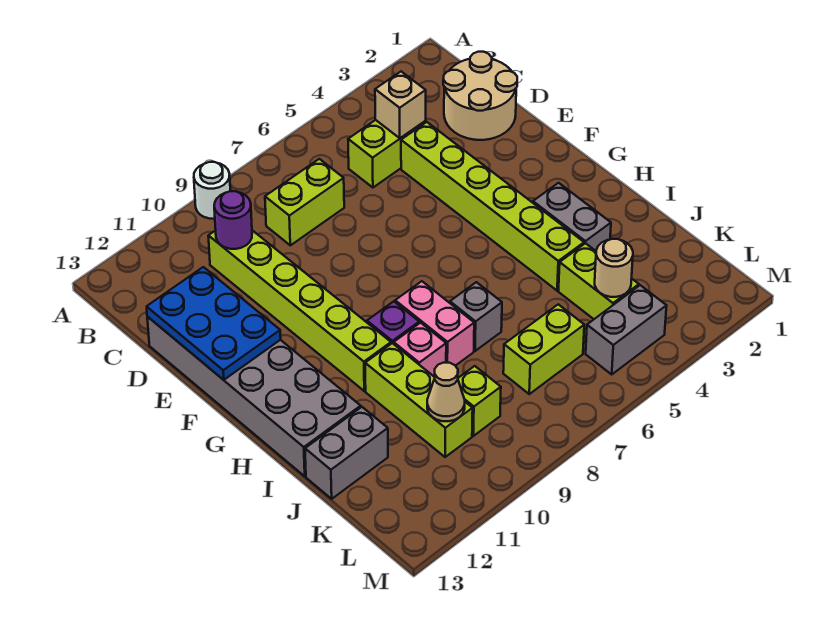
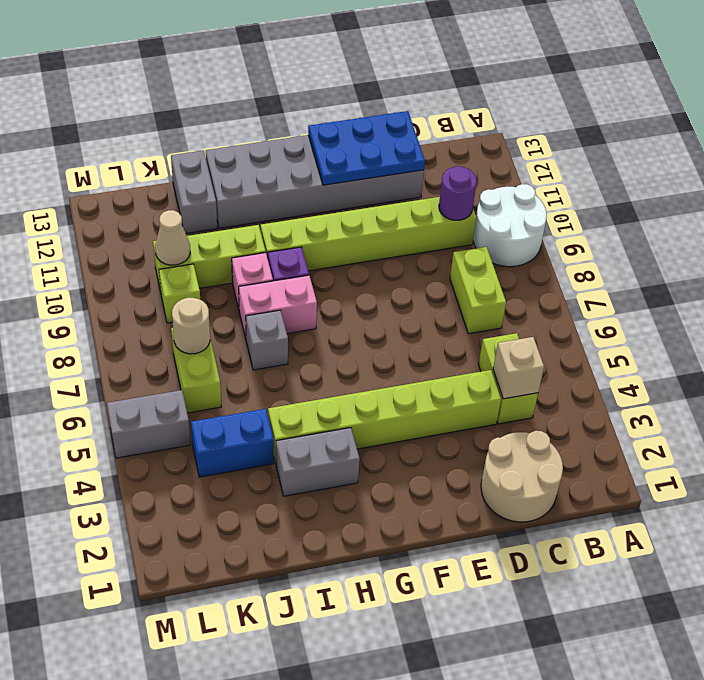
white round brick A9 level 1 -> white round brick A9:B10 level 1
lime brick J4:K4 level 1 -> blue brick J4:K4 level 1
tan round brick K4 level 2 -> tan round brick K7 level 2
grey brick L4:L5 level 1 -> grey brick L5:M5 level 1

